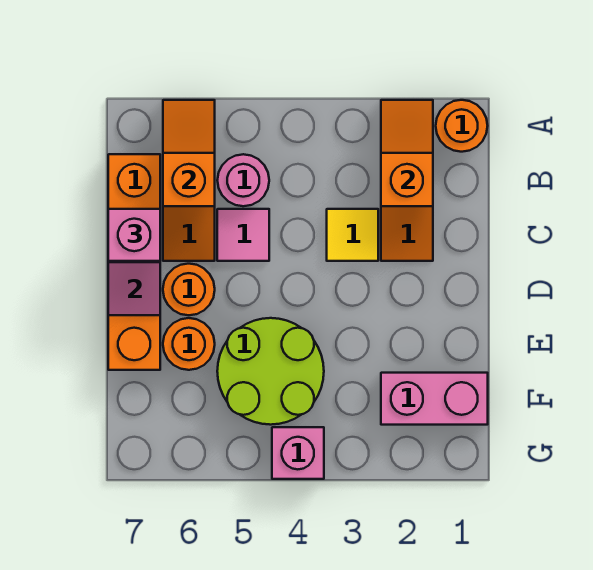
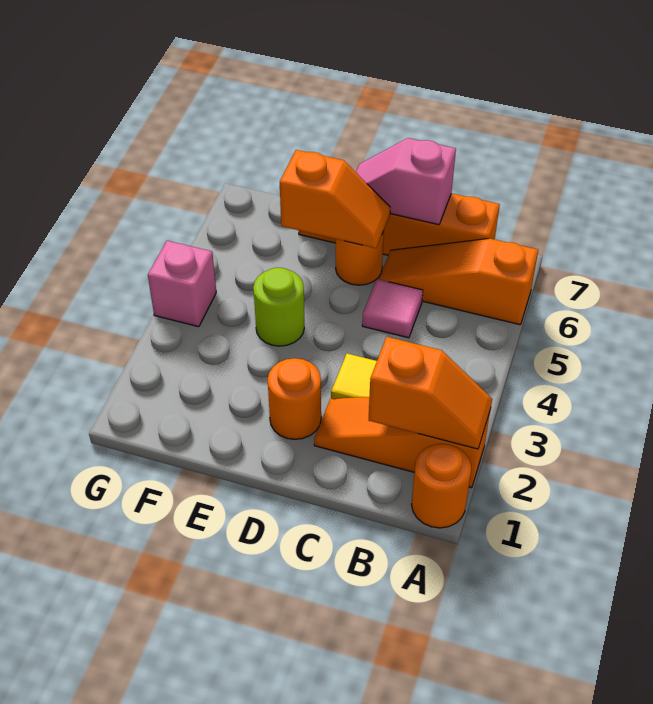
orange slope A6:B6 level 2 top B -> orange slope D6:E6 level 2 top E
pink round brick B5 level 1 -> none
pink brick C7 level 3 -> none
lime round brick E4:F5 level 1 -> lime round brick E4 level 1
orange round brick E6 level 1 -> orange round brick D2 level 1
pink brick F1:F2 level 1 -> none

